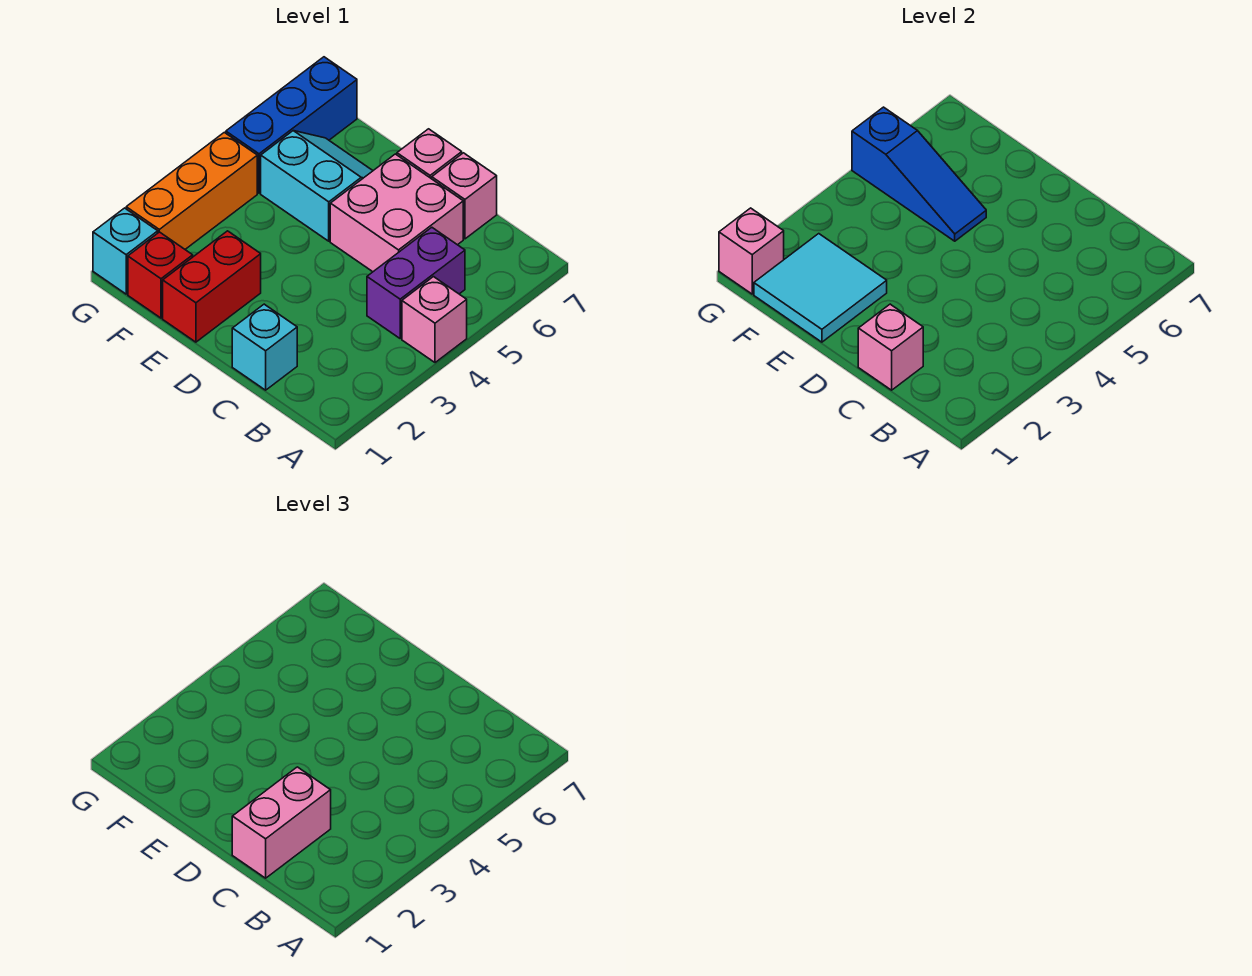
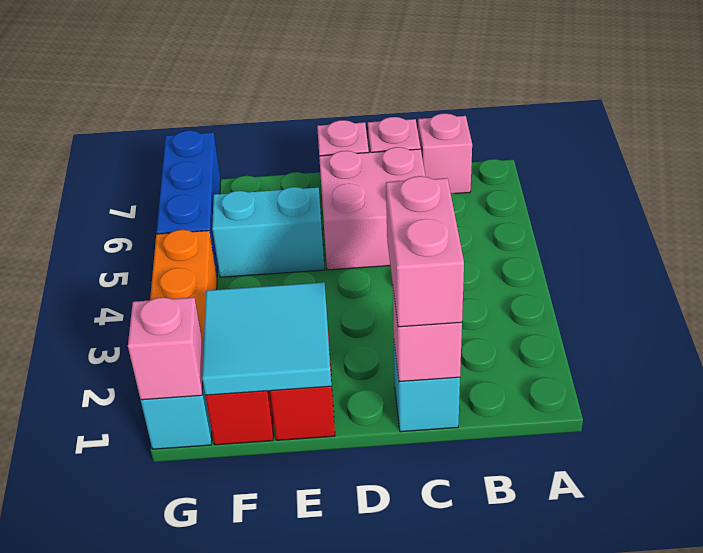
pink brick A4 level 1 -> pink brick B7 level 1
purple brick B4:B5 level 1 -> none
blue slope E5:G5 level 2 top G -> none

